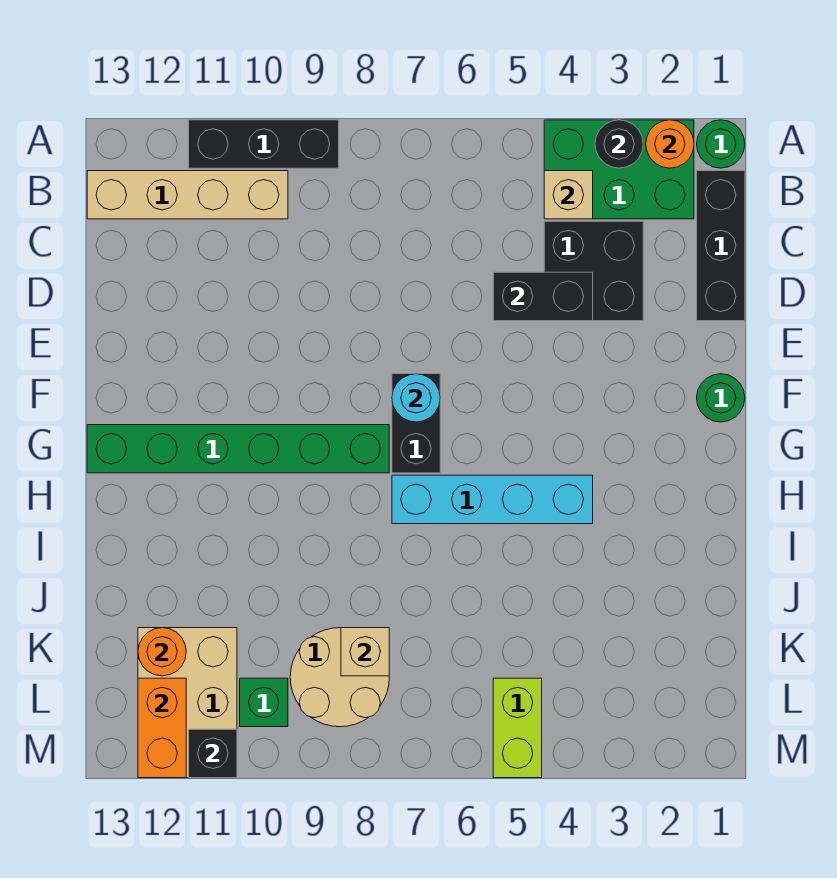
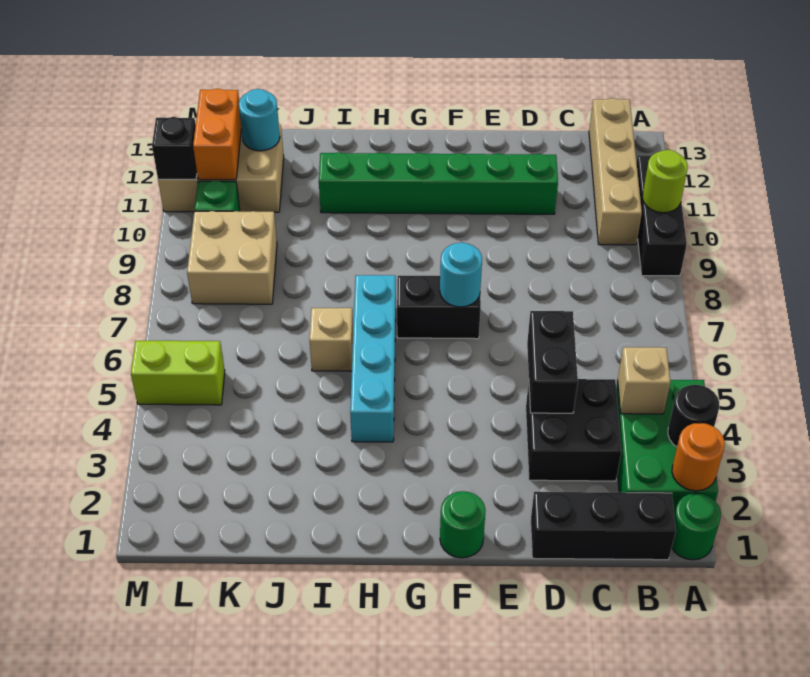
none -> lime round brick A10 level 2
green brick G8:G13 level 1 -> green brick D11:I11 level 1
tan round brick K8:L9 level 1 -> tan brick K8:L9 level 1
tan brick K8 level 2 -> tan brick I6 level 1
orange round brick K12 level 2 -> cyan round brick K12 level 2
orange brick L12:M12 level 2 -> orange brick L11:L12 level 2

